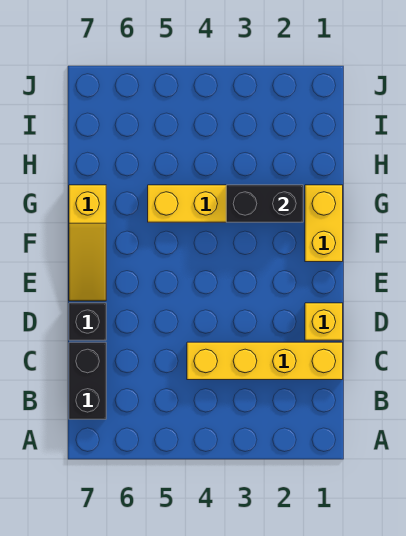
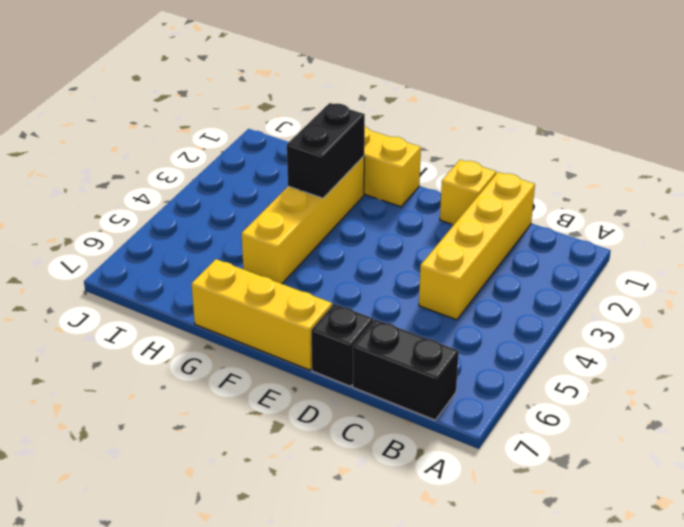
yellow slope E7:G7 level 1 top G -> yellow brick E7:G7 level 1

